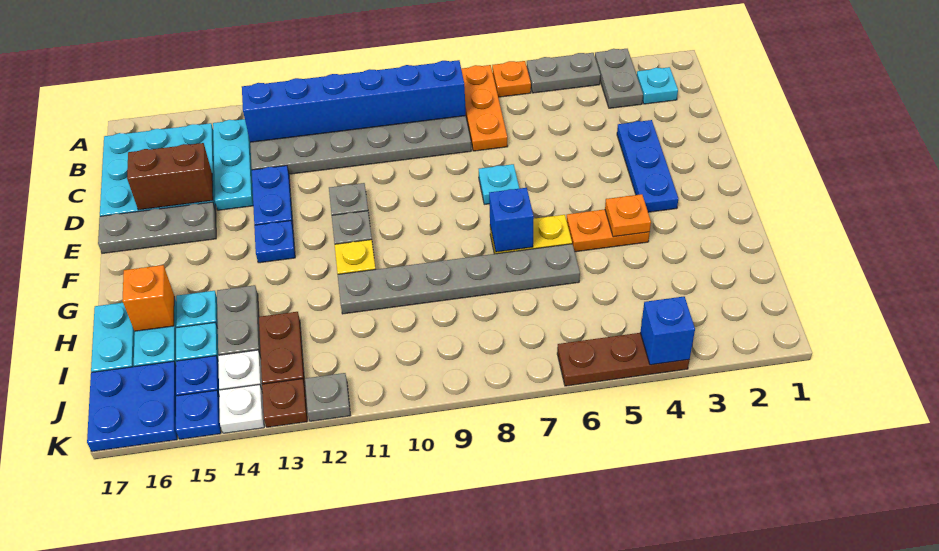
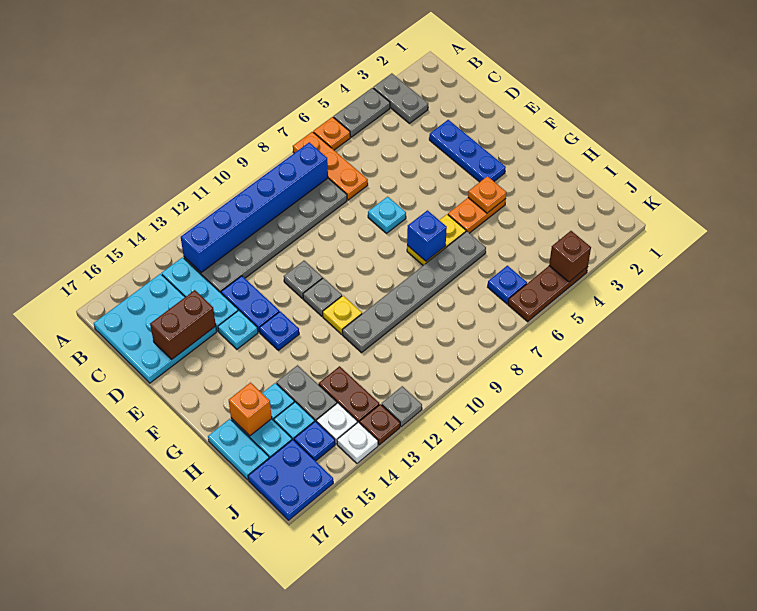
cyan plate B2 level 1 -> cyan plate E14 level 1
grey plate E15:E17 level 1 -> none
blue brick K4 level 2 -> brown brick K4 level 2
blue plate K15 level 1 -> blue plate J6 level 1

